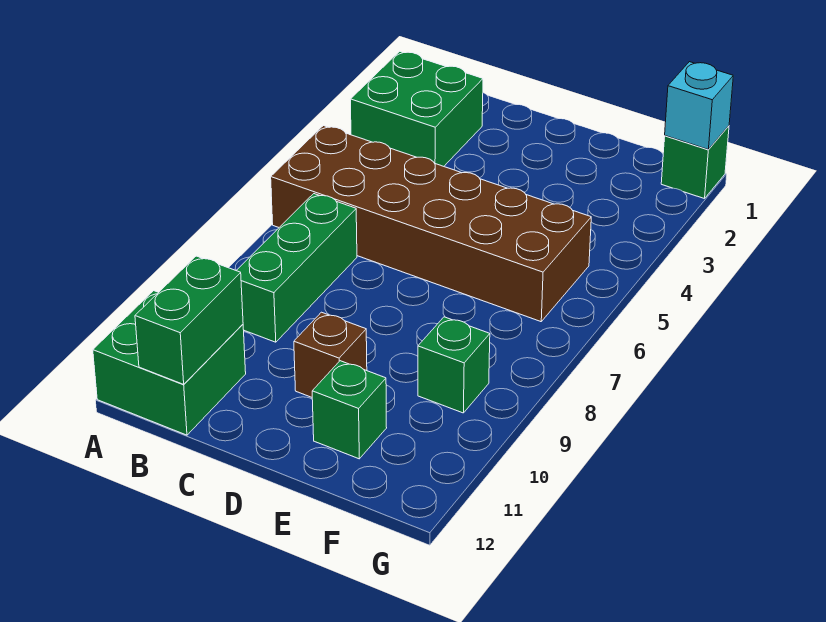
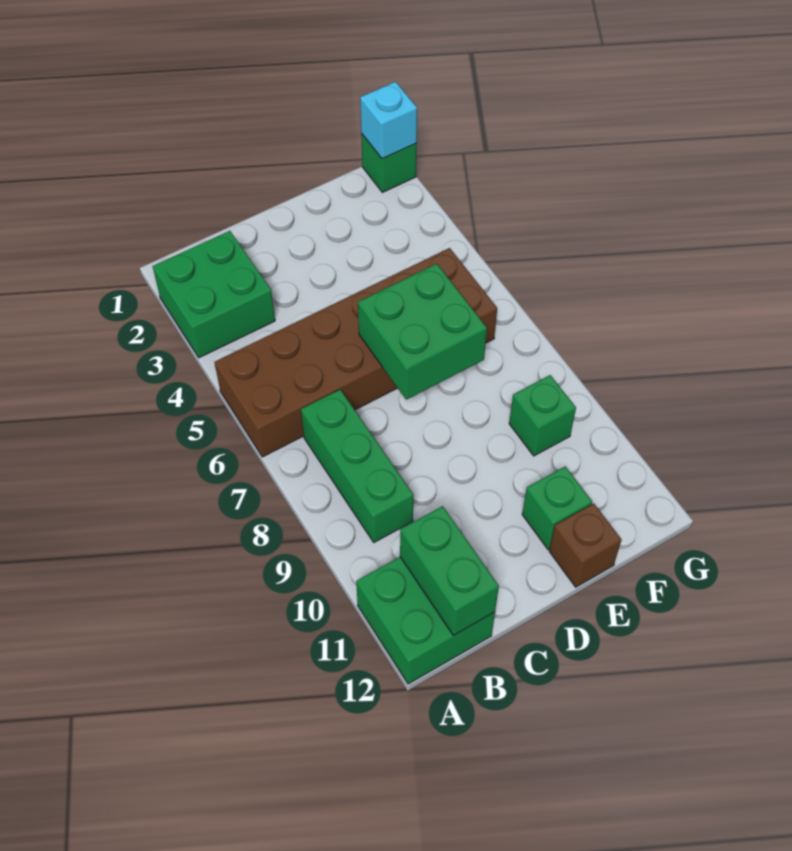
none -> green brick D6:E7 level 2
brown brick D10 level 1 -> brown brick E12 level 1

